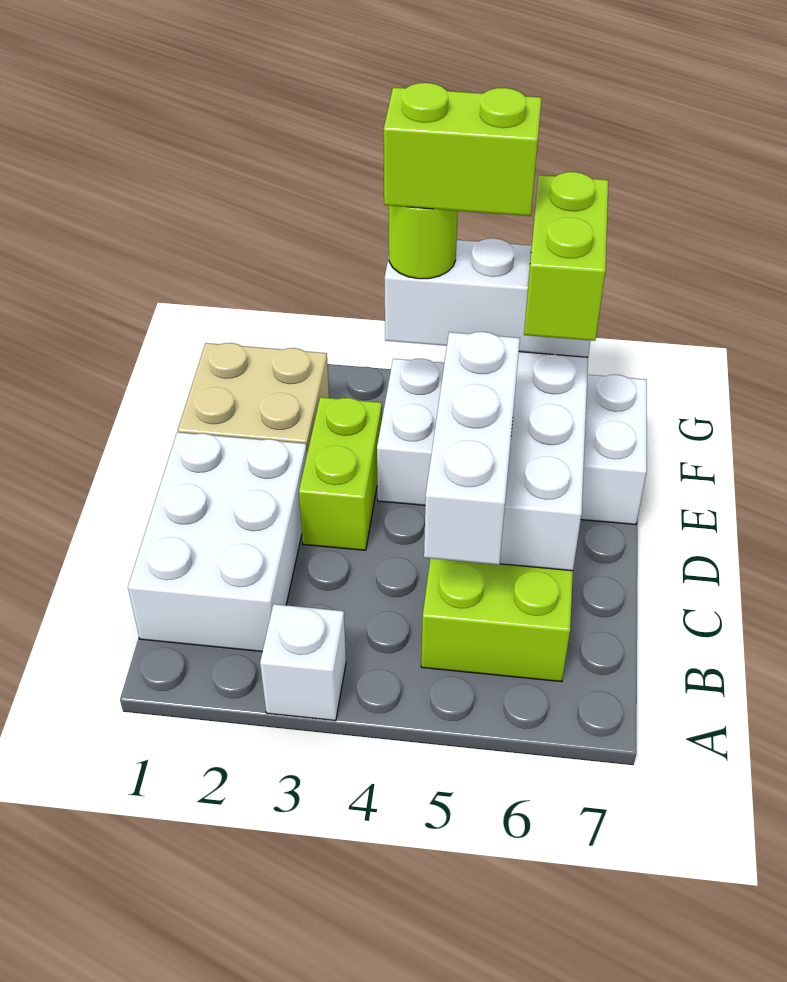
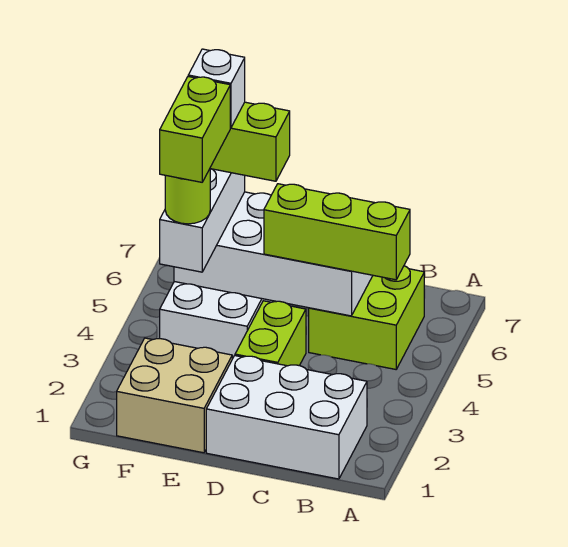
white brick A3 level 1 -> white brick F6 level 5
white brick B5:D5 level 3 -> lime brick B5:D5 level 3
lime brick D3:E3 level 1 -> lime brick D3:D4 level 1

